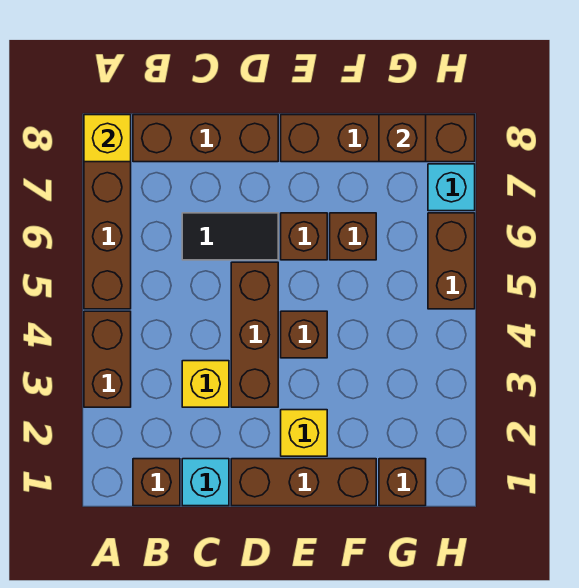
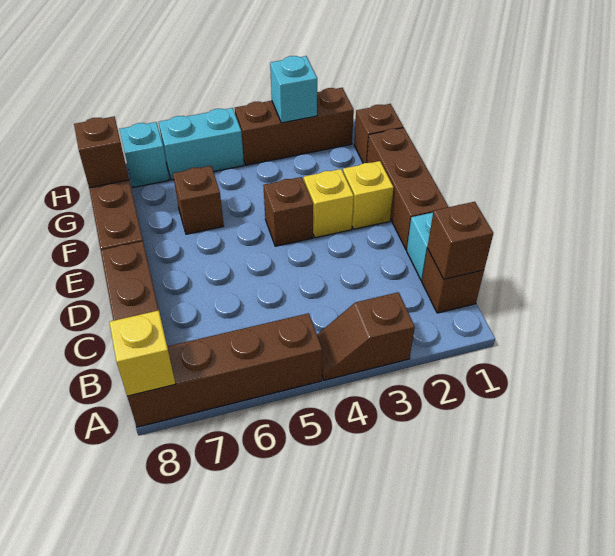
brown brick A3:A4 level 1 -> brown slope A3:A4 level 1 top 3
yellow brick C3 level 1 -> yellow brick E3 level 1
black tile C6:D6 level 1 -> none
brown brick D3:D5 level 1 -> brown brick H2:H4 level 1
brown brick E6 level 1 -> brown brick B1 level 2
none -> cyan brick H3 level 2
brown brick H5:H6 level 1 -> cyan brick H5:H6 level 1

